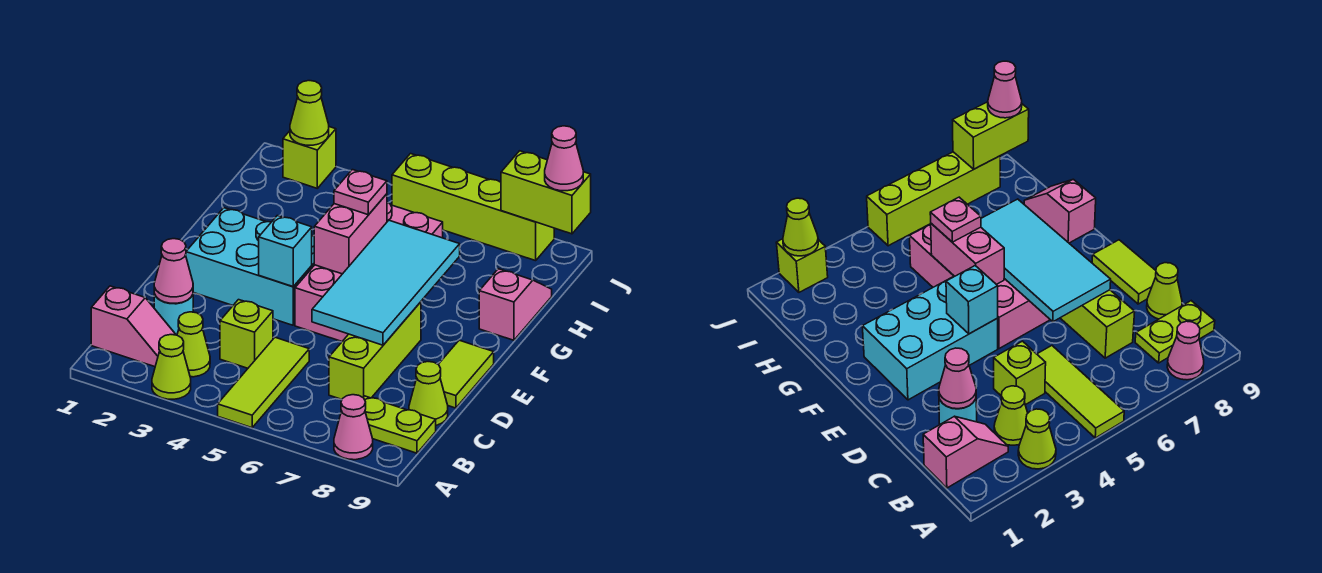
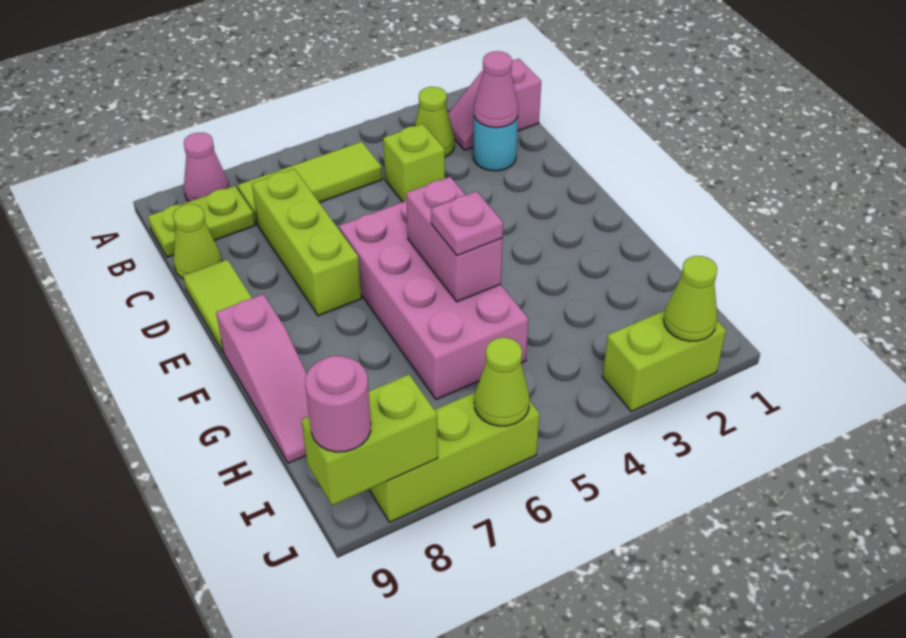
lime cone A3 level 1 -> lime cone J6 level 2
lime tile A5:C5 level 1 -> lime tile B5:B7 level 1
cyan tile D6:G7 level 2 -> none
cyan brick E2:F4 level 1 -> none
cyan brick E4 level 2 -> none
pink slope G9:H9 level 1 top G -> pink slope F9:H9 level 1 top F
lime brick J2 level 1 -> lime brick J2:J3 level 1
lime brick J5:J8 level 1 -> lime brick J6:J8 level 1
pink cone J9 level 3 -> pink round brick J9 level 3

